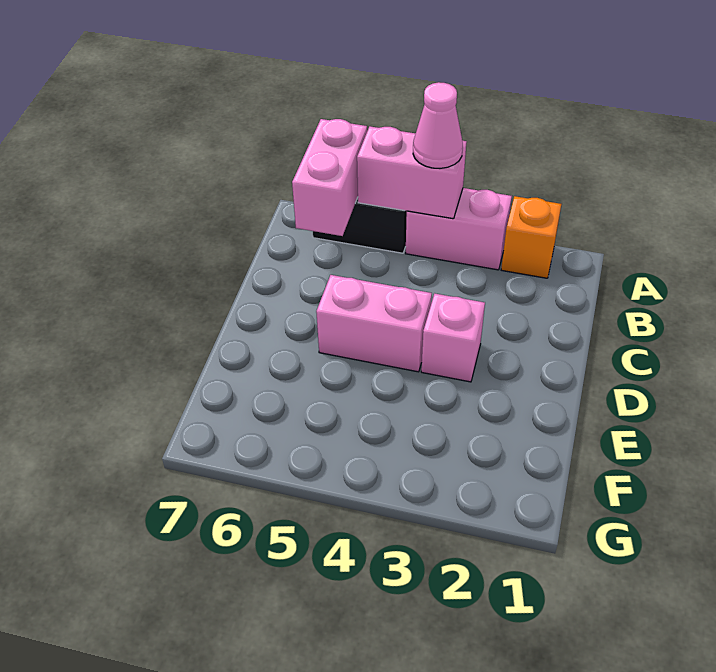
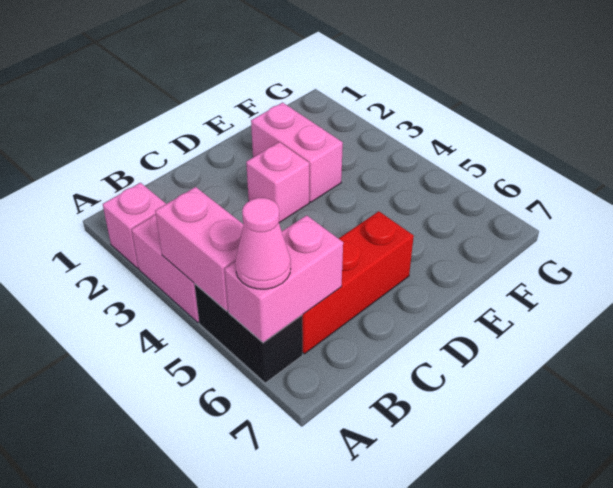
orange brick A2 level 1 -> pink brick A2 level 1
pink cone A4 level 3 -> pink cone A6 level 3
none -> red brick B6:D6 level 1
pink brick D4:D5 level 1 -> pink brick E2:E3 level 1

